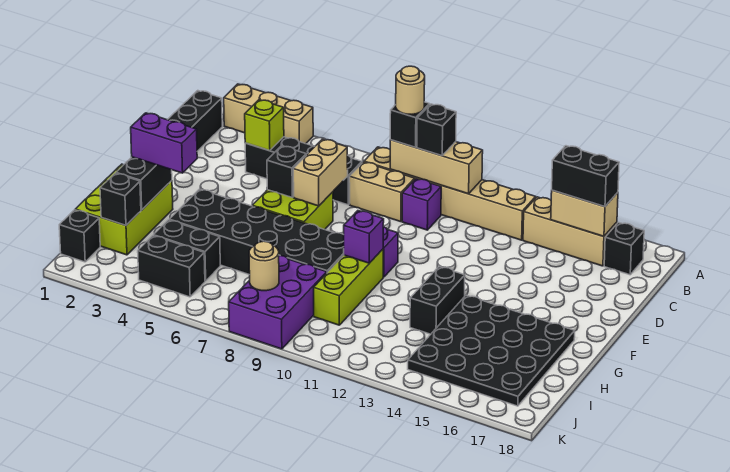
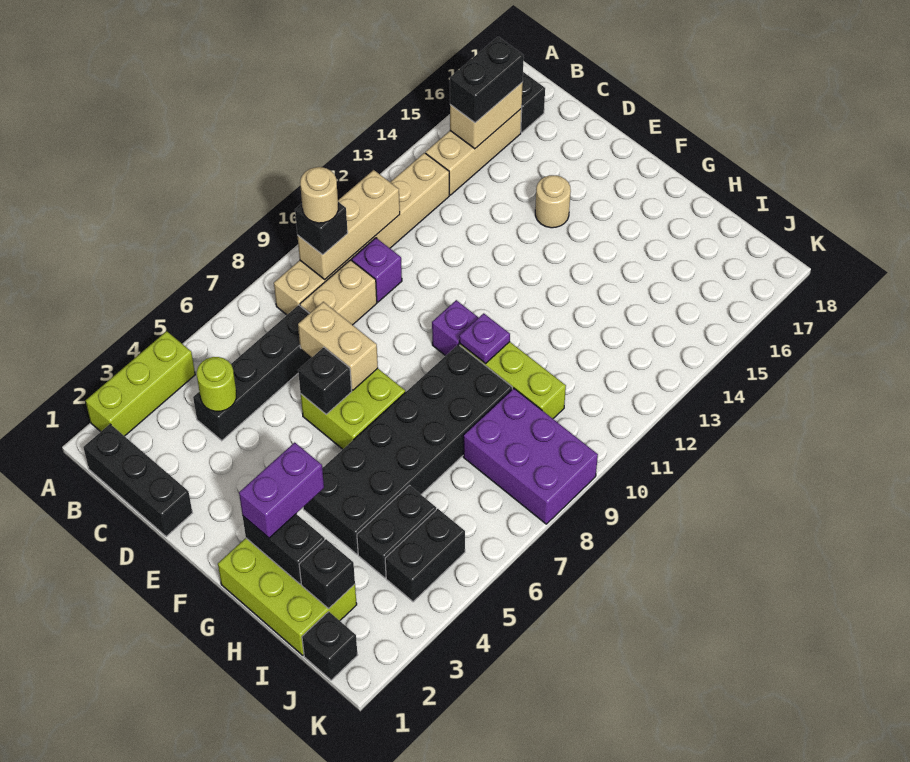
tan brick A2:A4 level 1 -> lime brick A2:A4 level 1
black brick B10 level 3 -> none
lime brick C4 level 2 -> lime round brick C4 level 2
purple brick G10 level 2 -> purple plate G10 level 2
black brick G13:H13 level 1 -> none
black plate G14:J17 level 1 -> none
tan round brick J8 level 2 -> tan round brick E15 level 1

